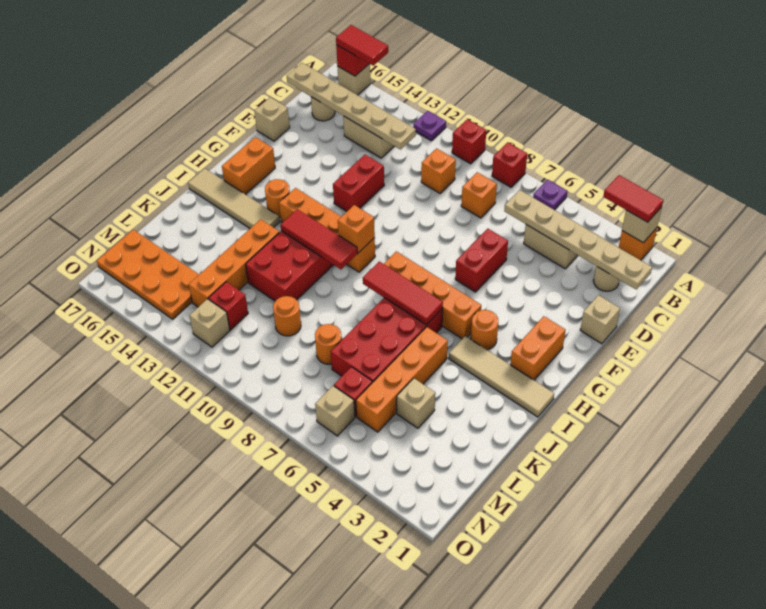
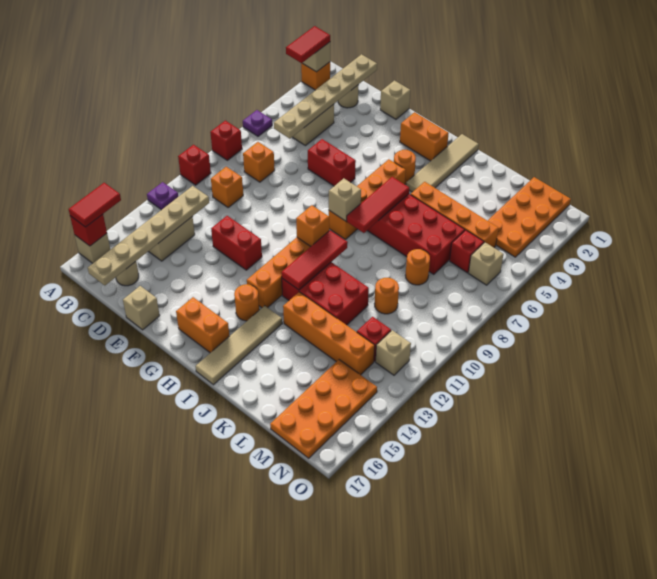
tan brick L4 level 1 -> tan brick H8 level 2
none -> orange plate M1:N4 level 1

